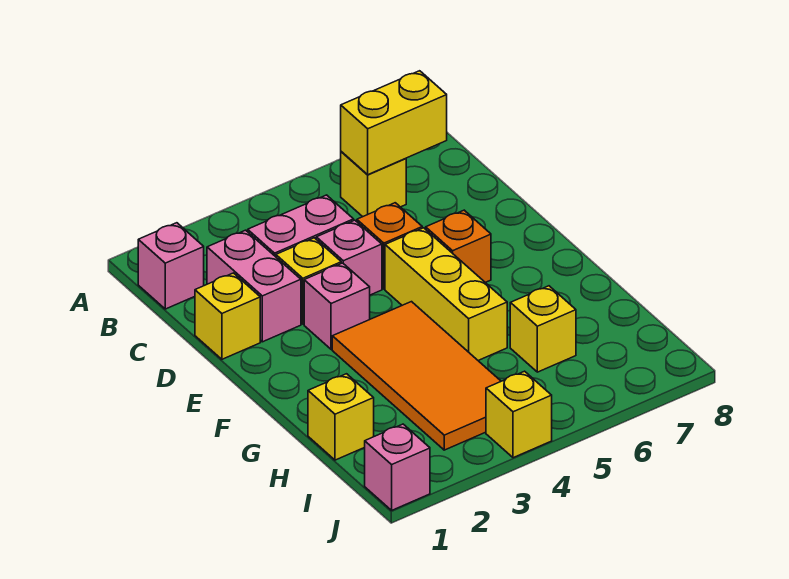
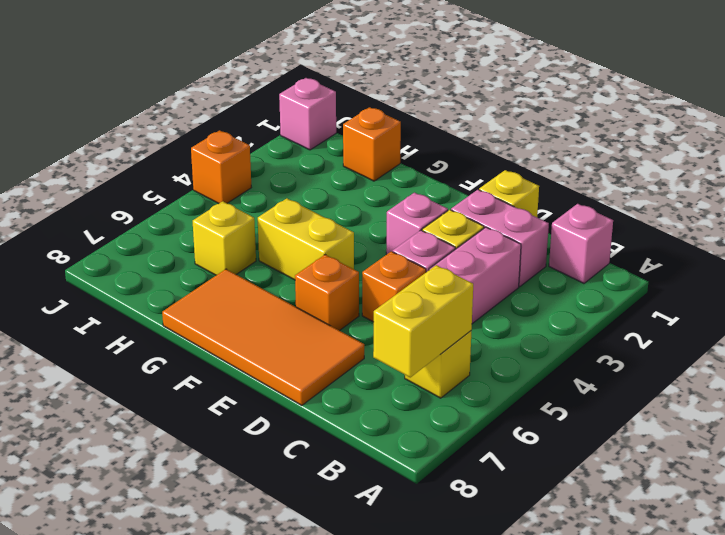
yellow brick E5:G5 level 1 -> yellow brick F5:G5 level 1
orange tile F3:I4 level 1 -> orange tile D7:G8 level 1
yellow brick H1 level 1 -> orange brick H1 level 1
yellow brick J4 level 1 -> orange brick J4 level 1

